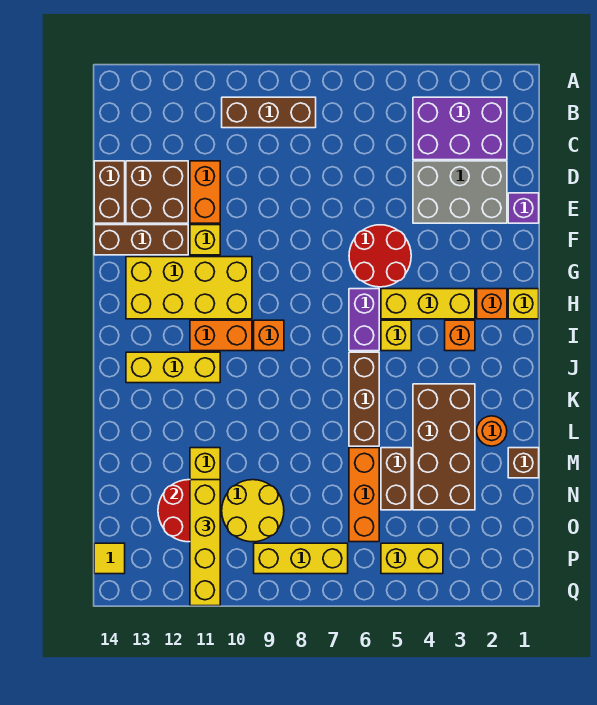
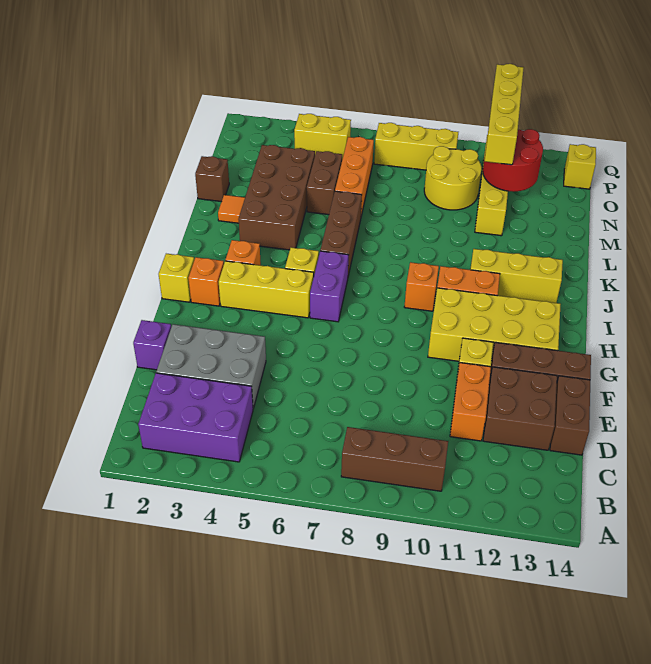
red round brick F5:G6 level 1 -> none
orange round brick L2 level 1 -> orange tile L2 level 1
yellow tile P14 level 1 -> yellow brick P14 level 1

